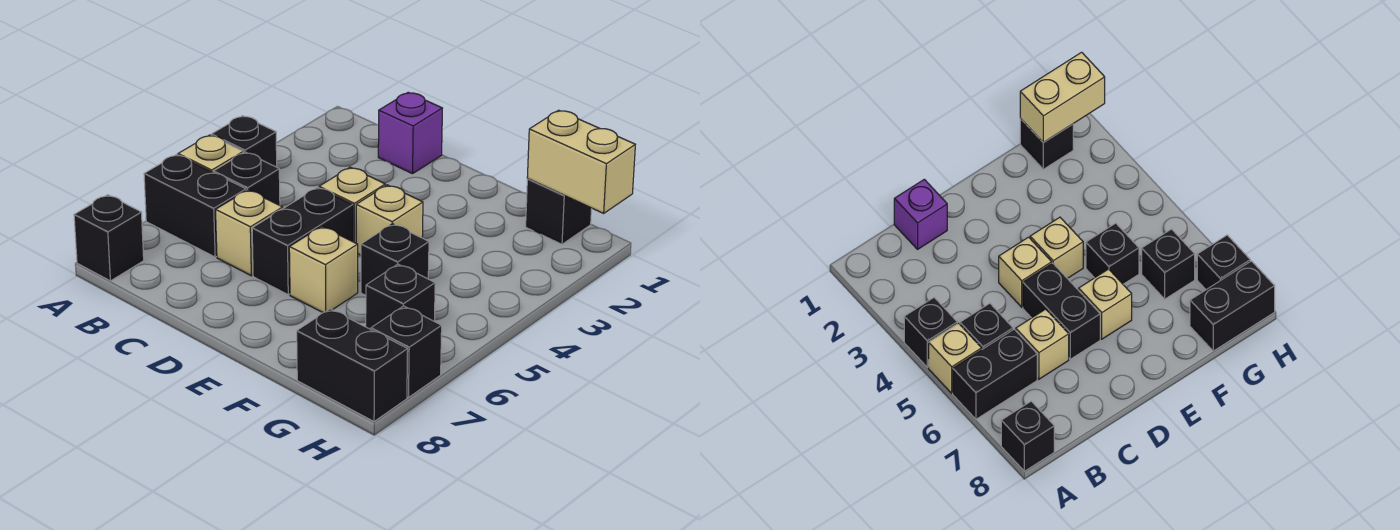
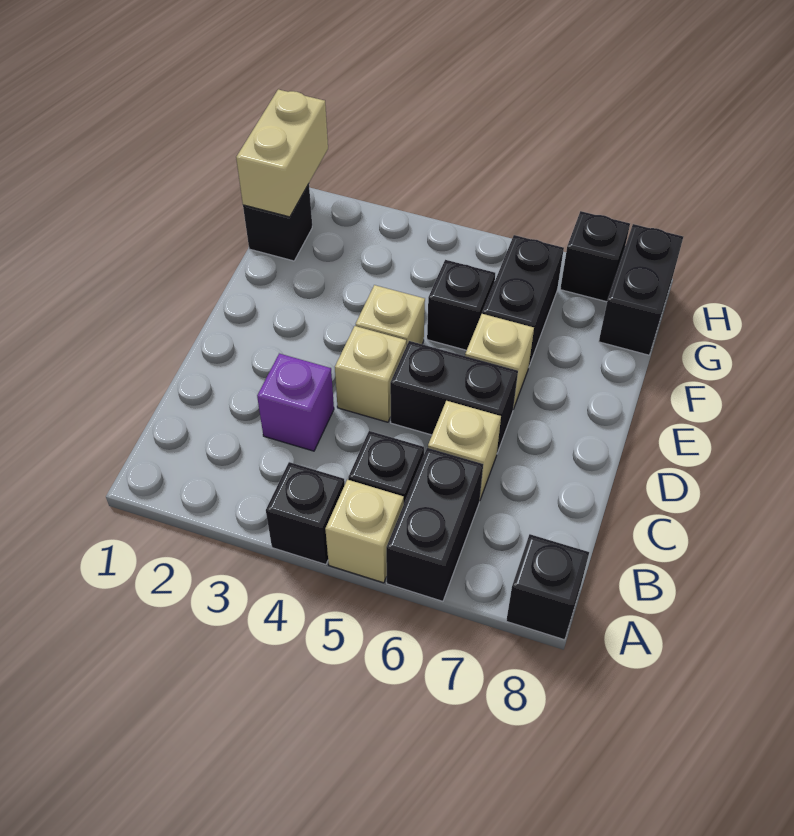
purple brick C1 level 1 -> purple brick C3 level 1
black brick G6 level 1 -> black brick F6:G6 level 1

